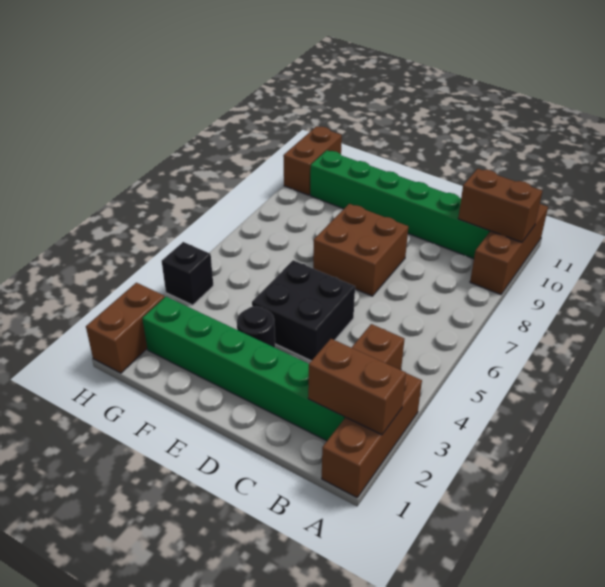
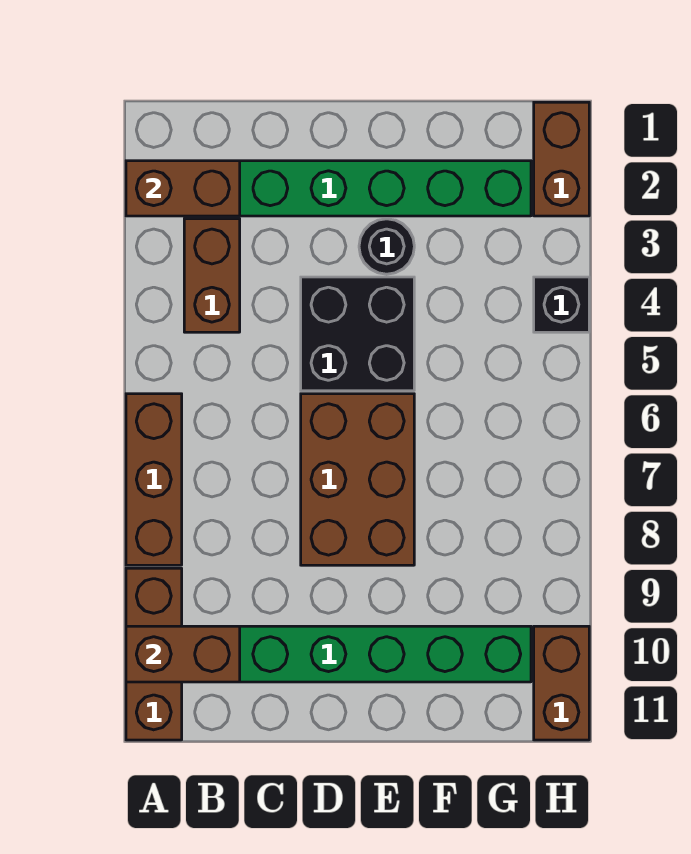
brown brick A1:A3 level 1 -> brown brick A6:A8 level 1
brown brick D7:E8 level 1 -> brown brick D6:E8 level 1

